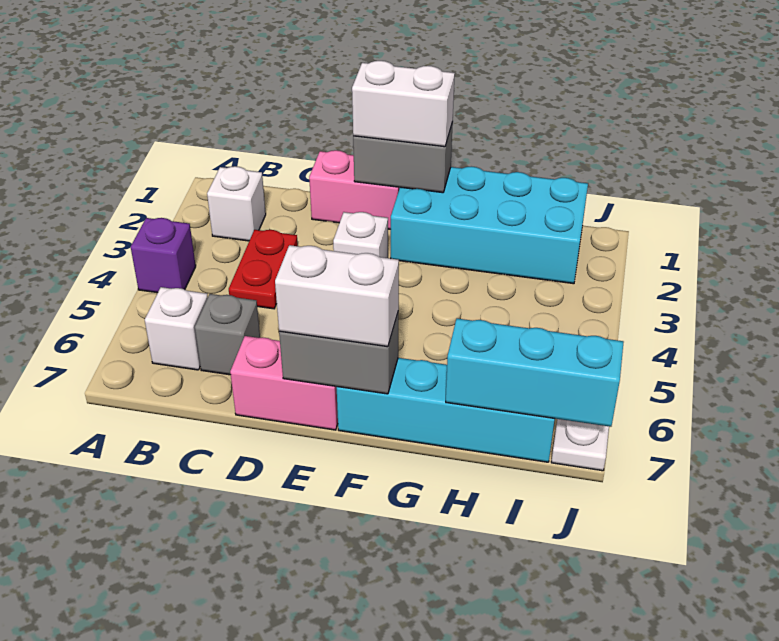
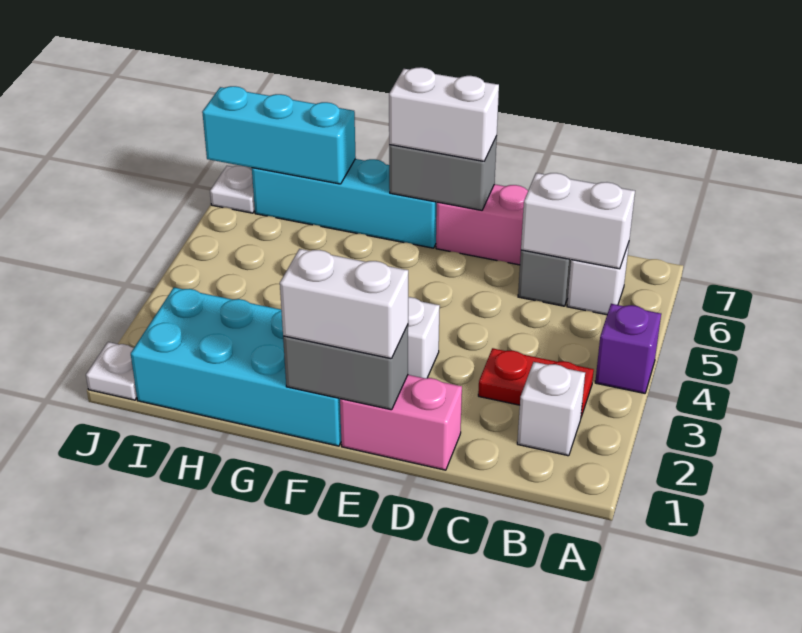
none -> white brick B6:C6 level 2
red plate C3:C4 level 1 -> red plate B3:C3 level 1
none -> white plate J1 level 1

